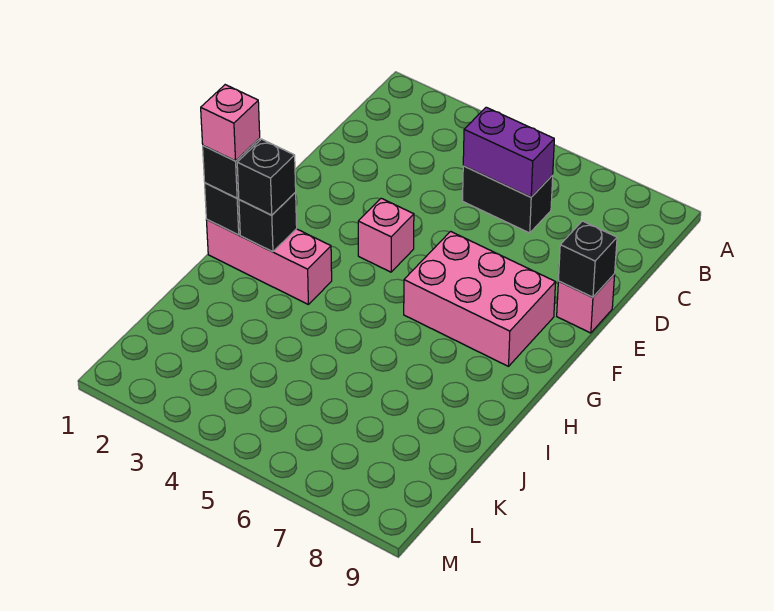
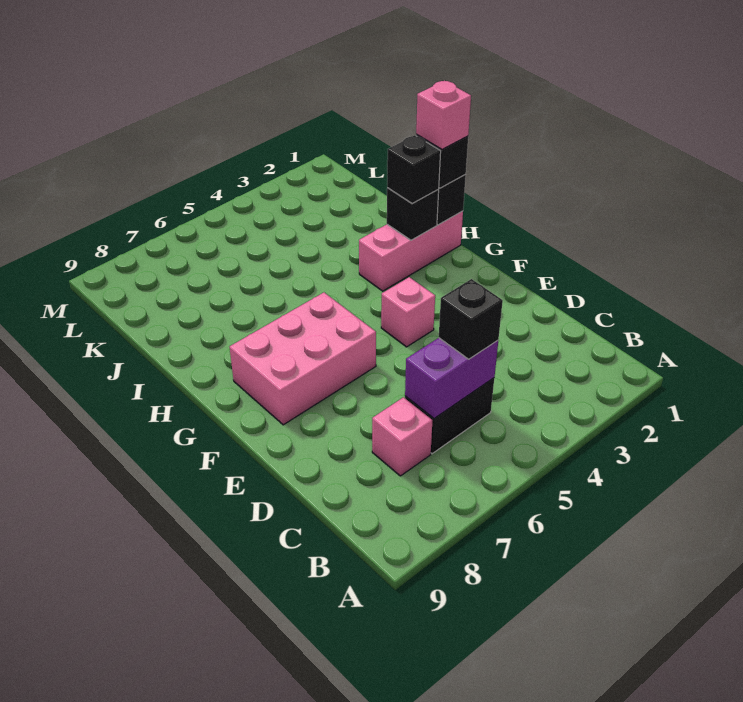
pink brick E9 level 1 -> pink brick C7 level 1
black brick E9 level 2 -> black brick C5 level 3

